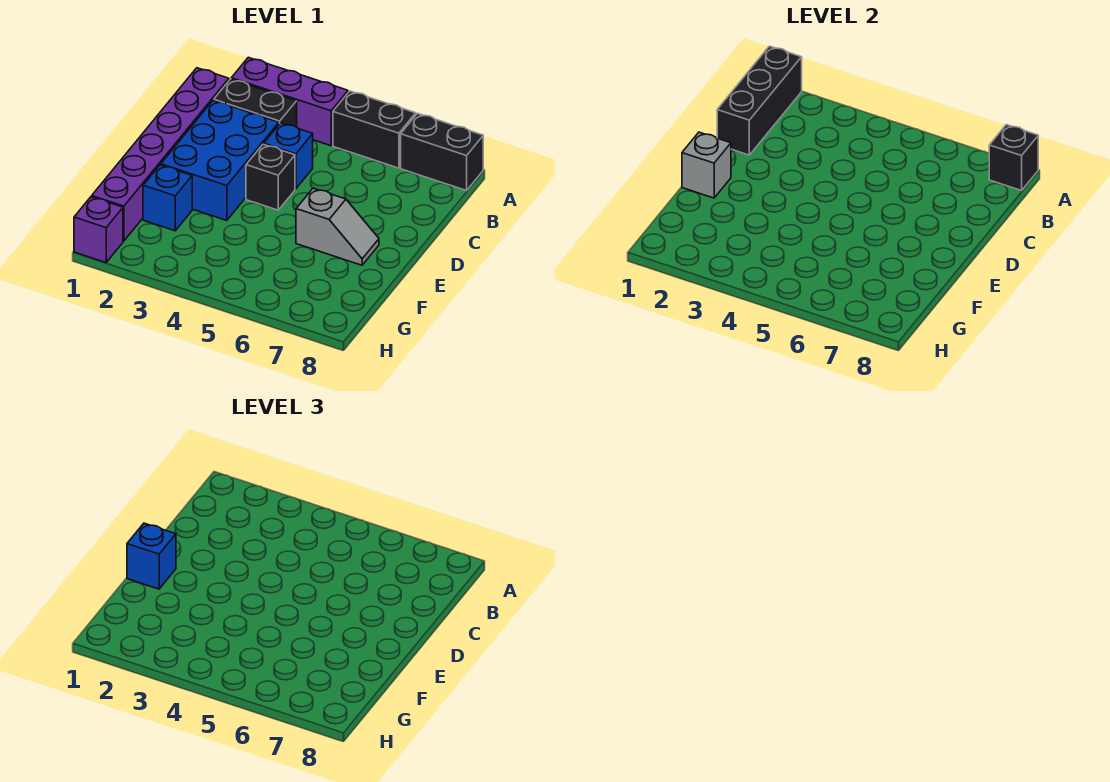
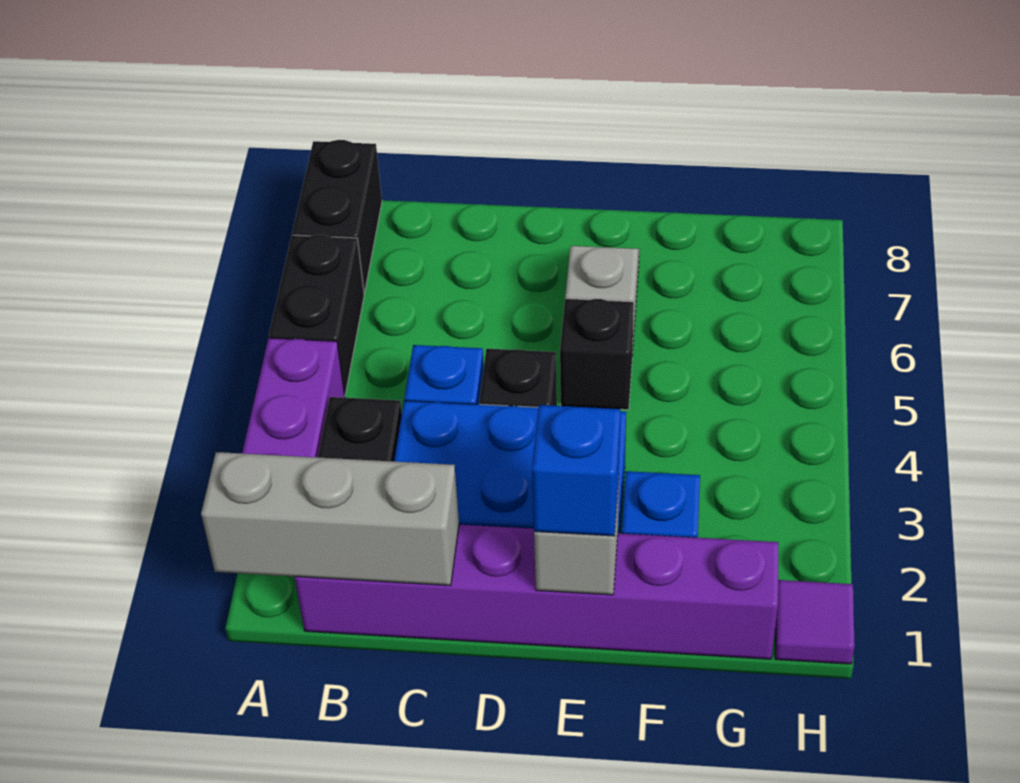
black brick A1:C1 level 2 -> grey brick A1:C1 level 2
black brick A8 level 2 -> black brick E5 level 1
purple brick H1 level 1 -> purple tile H1 level 1

